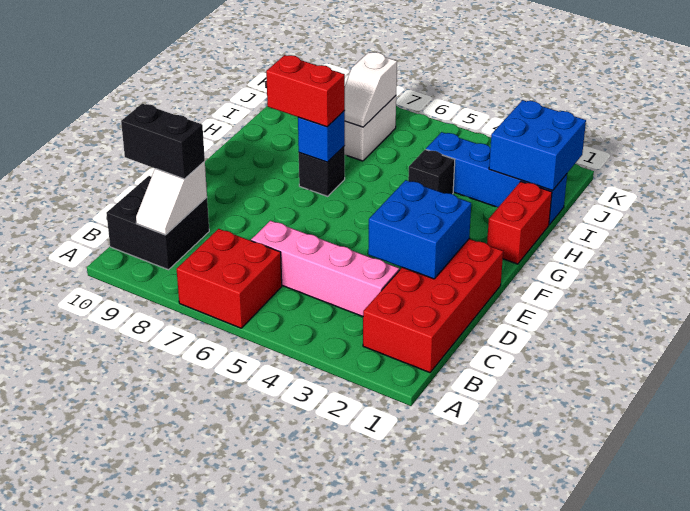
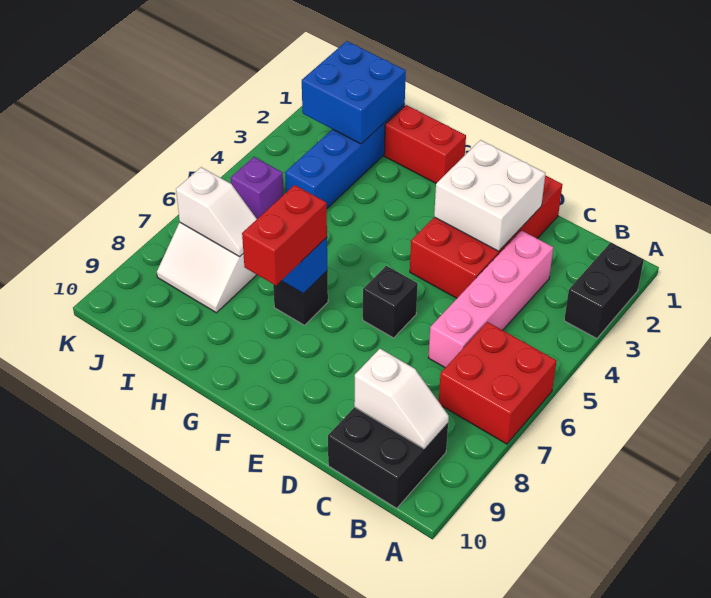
red brick B1:E2 level 1 -> red brick D1:E4 level 1
black brick C9:C10 level 3 -> black brick A2:A3 level 1
blue brick D2:E3 level 2 -> white brick D2:E3 level 2
black brick H4 level 1 -> black brick E6 level 1
none -> purple brick J5 level 1

